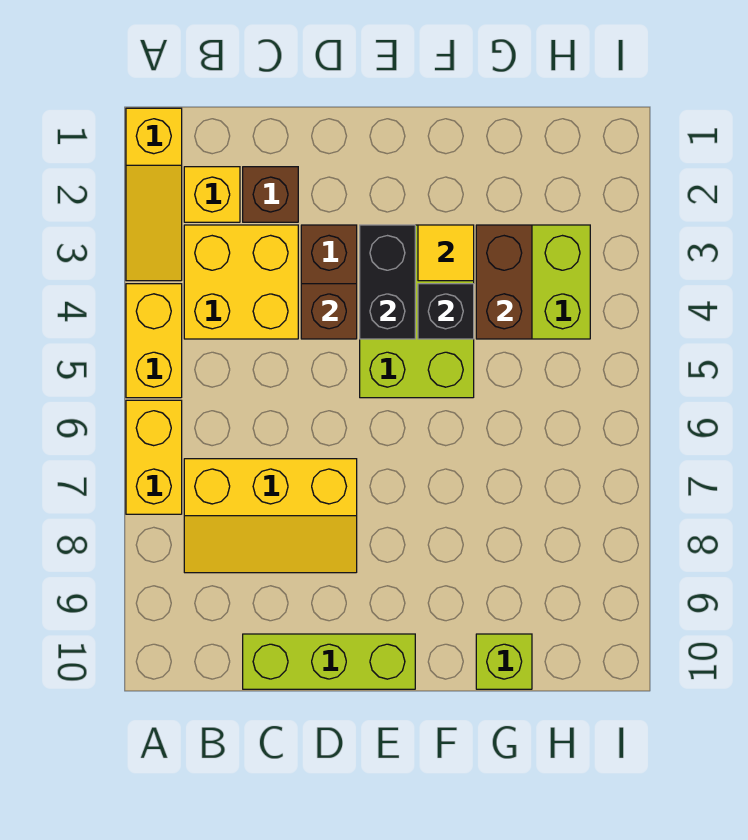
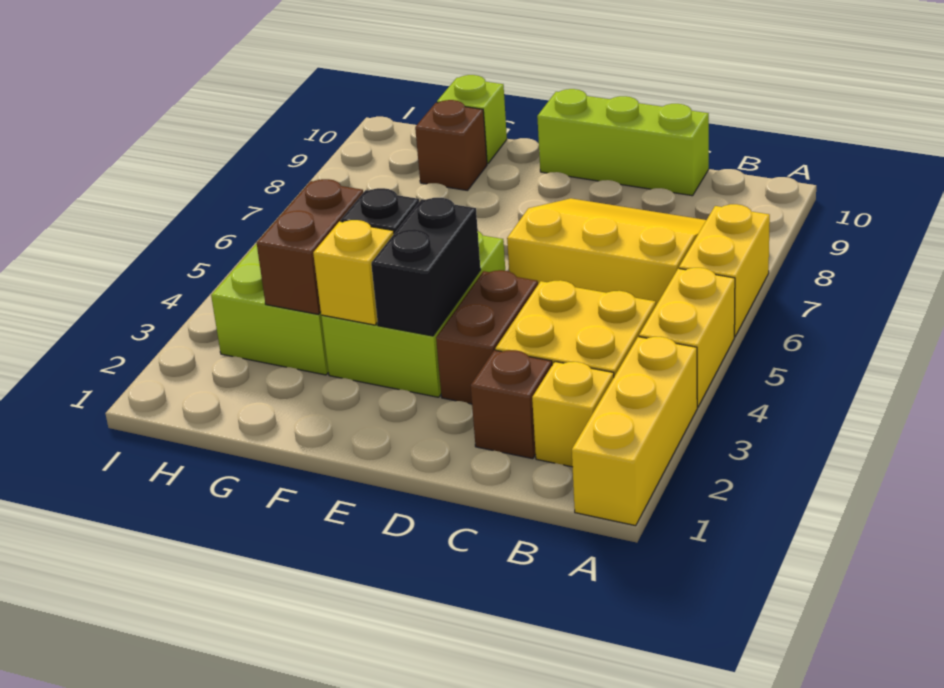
yellow slope A1:A3 level 1 top 1 -> yellow brick A1:A3 level 1
yellow slope B7:D8 level 1 top 7 -> yellow slope B6:D8 level 1 top 6
brown brick D4 level 2 -> brown brick G9 level 1
yellow tile F3 level 2 -> yellow brick F3 level 2

